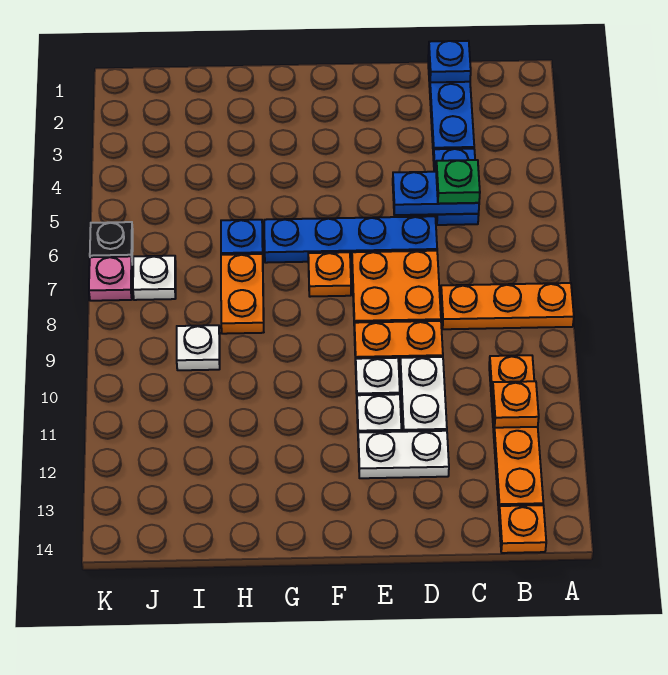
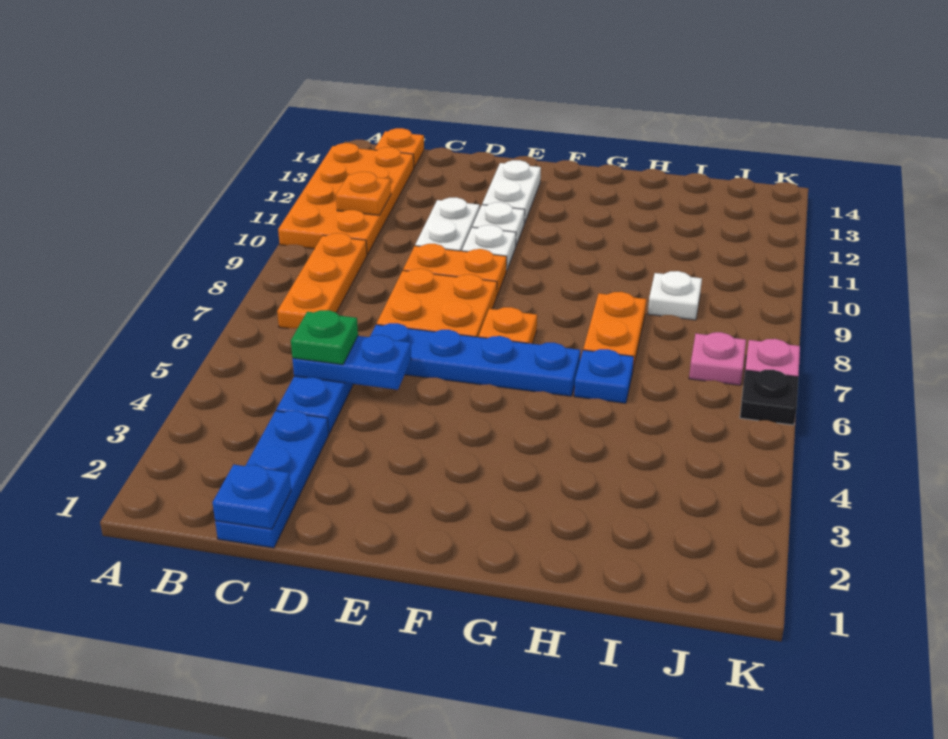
orange plate A8:C8 level 1 -> orange plate B7:B9 level 1
orange plate B10:B13 level 1 -> orange plate A10:B13 level 1
white plate D12:E12 level 1 -> white plate E12:E13 level 1
white plate J7 level 1 -> pink plate J7 level 1

